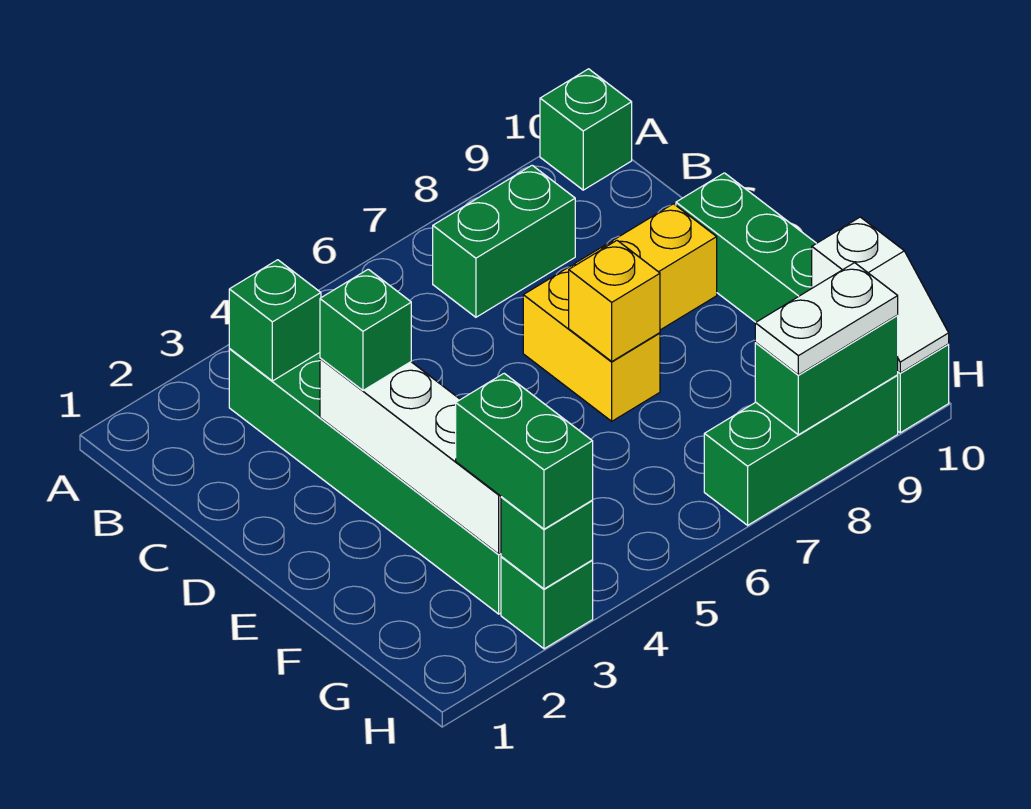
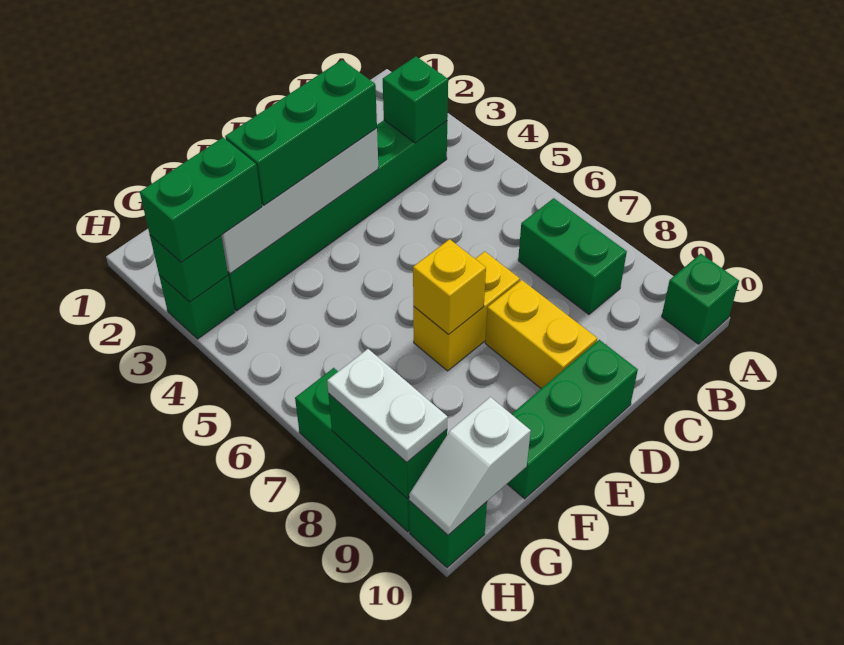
green brick D3 level 3 -> green brick D3:F3 level 3

